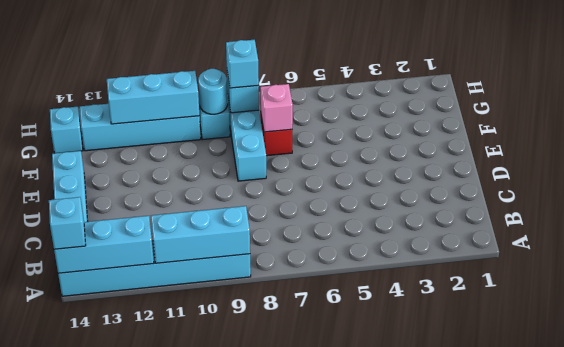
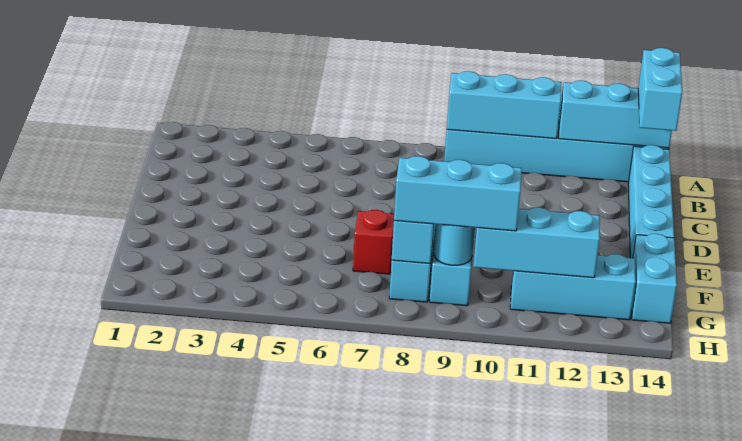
cyan brick A14 level 3 -> cyan brick A14:B14 level 3
pink brick F7 level 2 -> none
cyan brick G8 level 3 -> cyan brick G8:G10 level 3
cyan brick G10:G13 level 1 -> cyan brick G11:G13 level 1
cyan brick G14 level 1 -> cyan brick F14:G14 level 1

